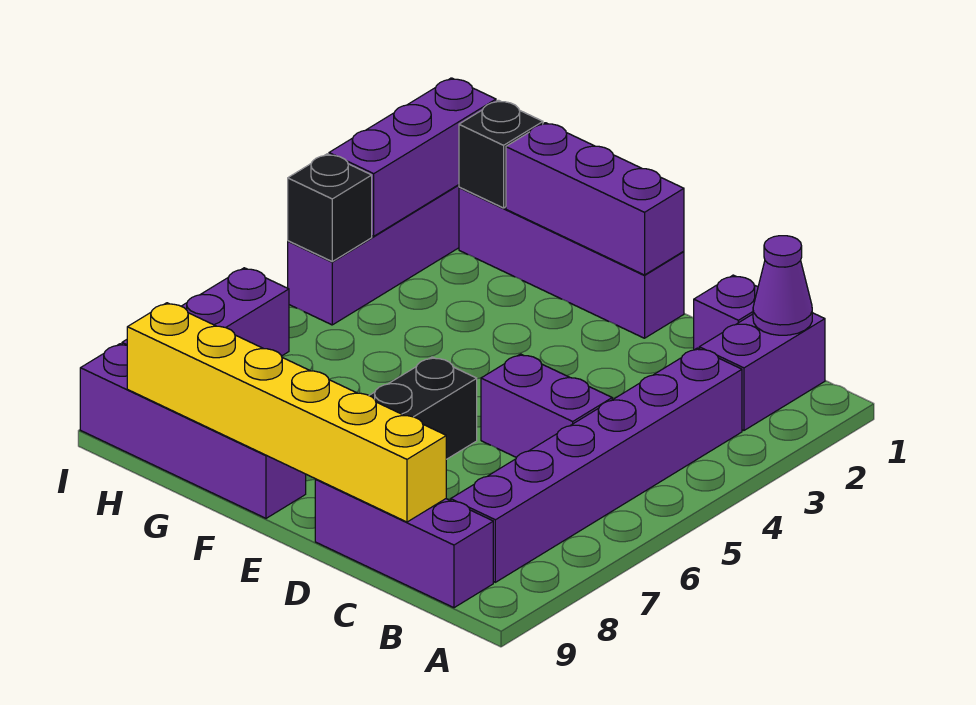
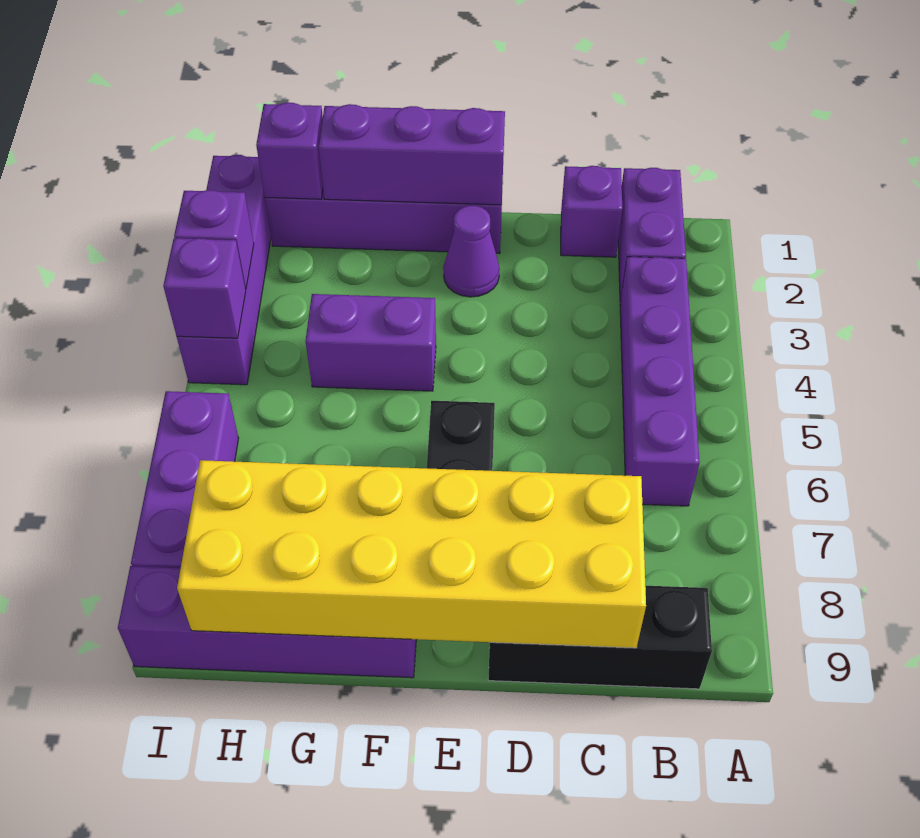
purple cone B1 level 2 -> purple cone E2 level 1
purple brick B3:B8 level 1 -> purple brick B3:B6 level 1
purple brick B9:D9 level 1 -> black brick B9:D9 level 1
purple brick C5:D5 level 1 -> purple brick F4:G4 level 1
yellow brick C9:H9 level 2 -> yellow brick C8:H9 level 2
black brick H1 level 2 -> purple brick H1 level 2
purple brick I1:I3 level 2 -> purple brick I3 level 2
black brick I4 level 2 -> purple brick I4 level 2

